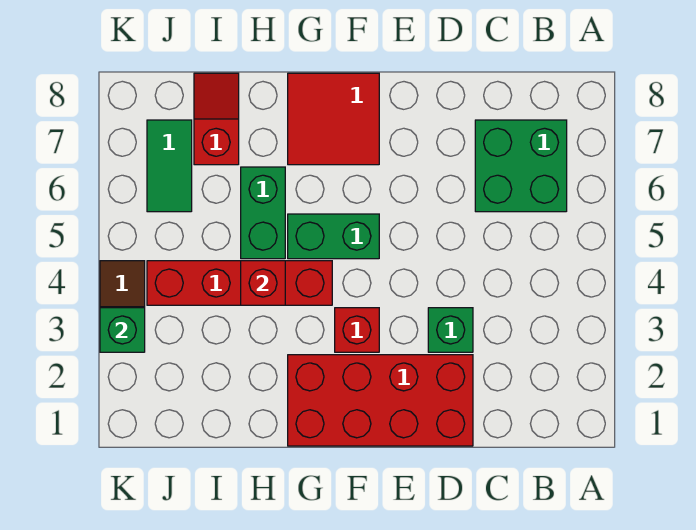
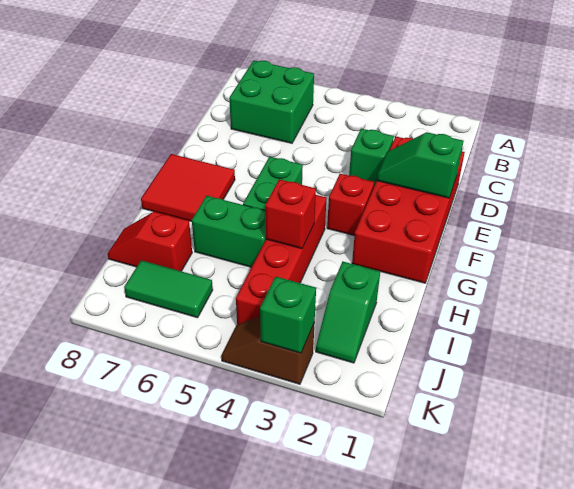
none -> green slope E1:E2 level 2 top 1
none -> green slope I2:J2 level 1 top I

